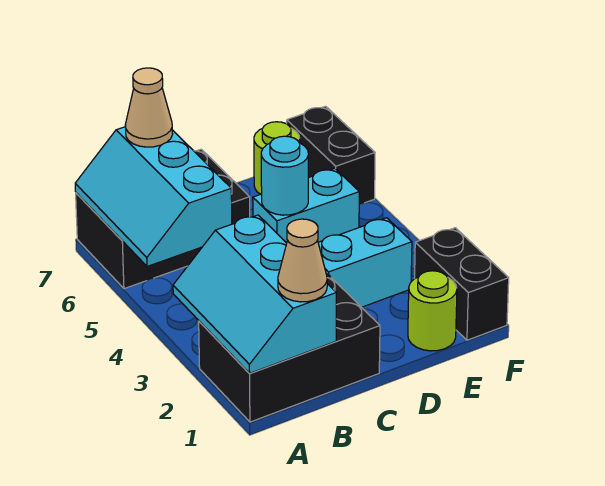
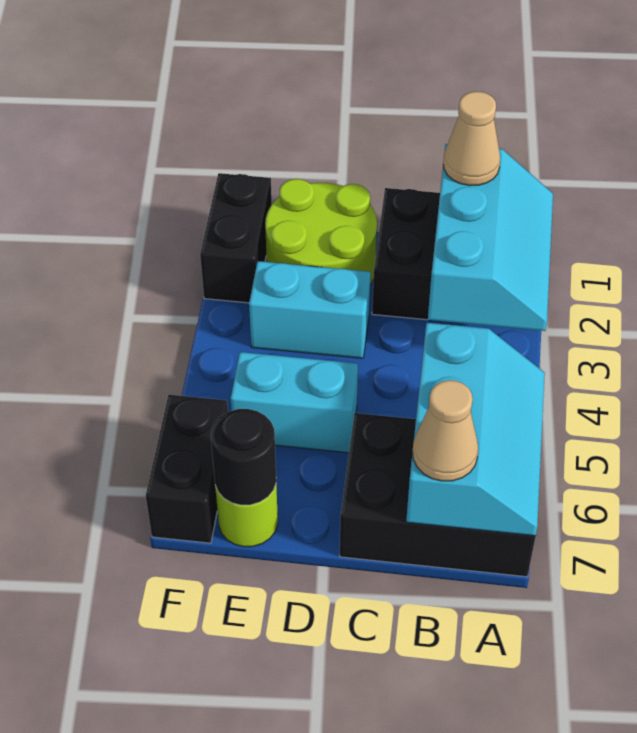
cyan round brick D5 level 2 -> none
lime round brick E1 level 1 -> lime round brick D1:E2 level 1
none -> black round brick E7 level 2

